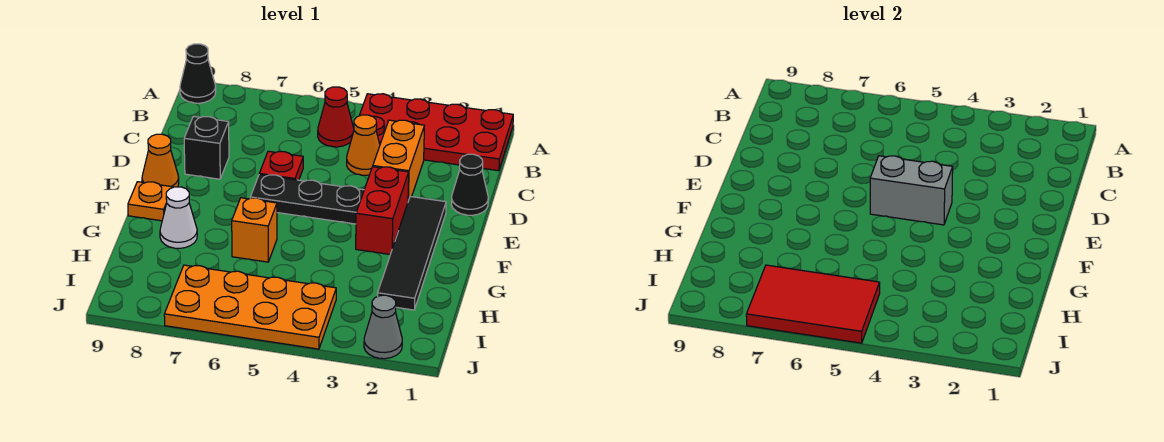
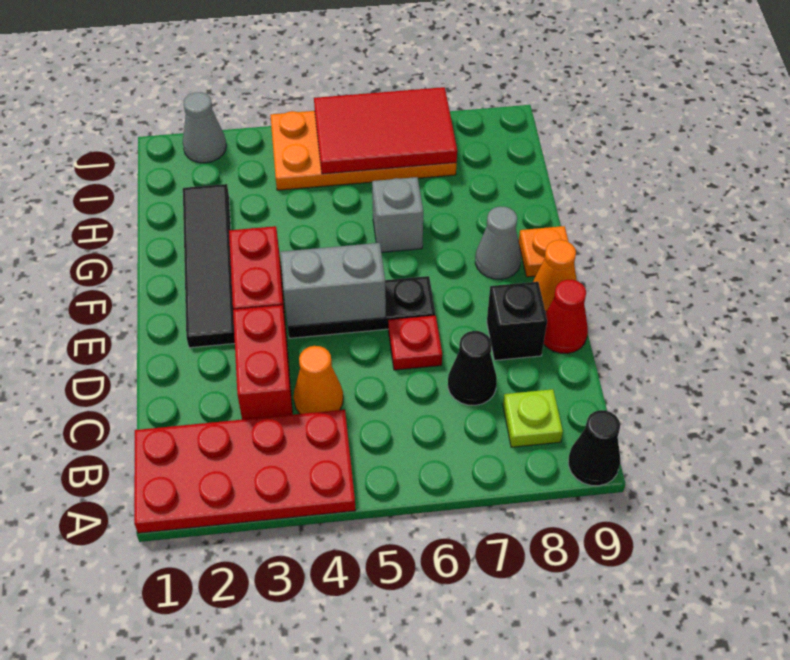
red cone B5 level 1 -> red cone D9 level 1
none -> lime plate B8 level 1
orange brick C3:D3 level 1 -> red brick C3:D3 level 1
black cone D1 level 1 -> black cone C7 level 1
none -> grey cone F8 level 1
orange brick G6 level 1 -> grey brick G6 level 1
white cone G8 level 1 -> none

